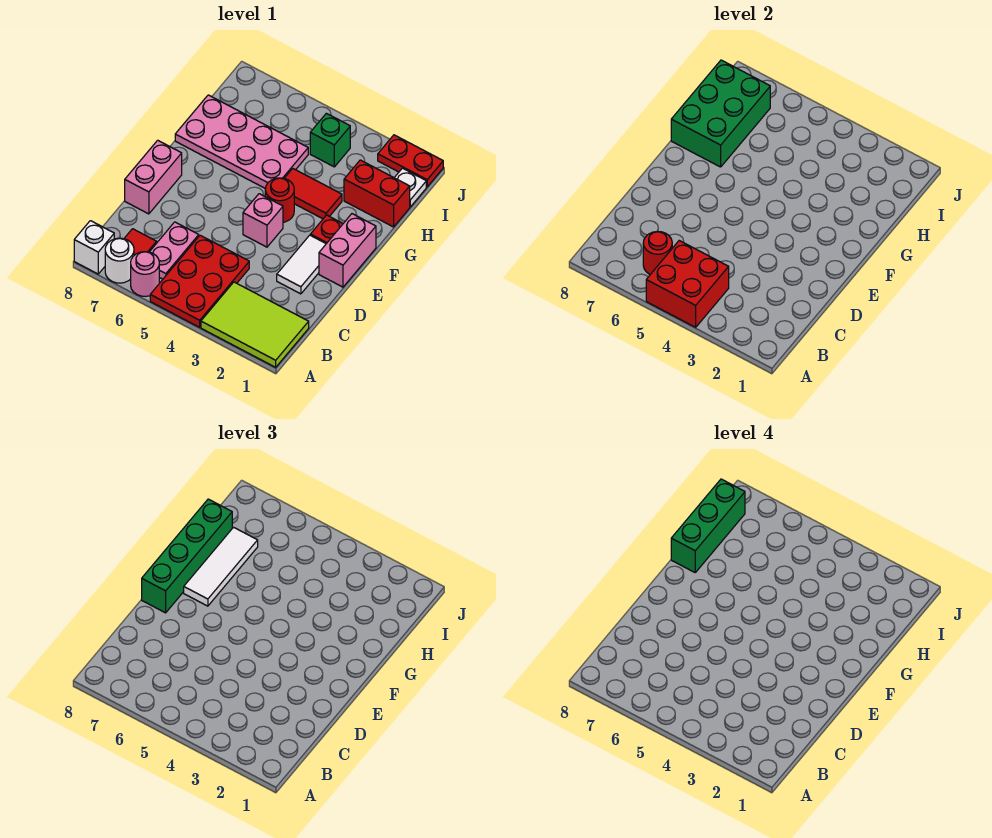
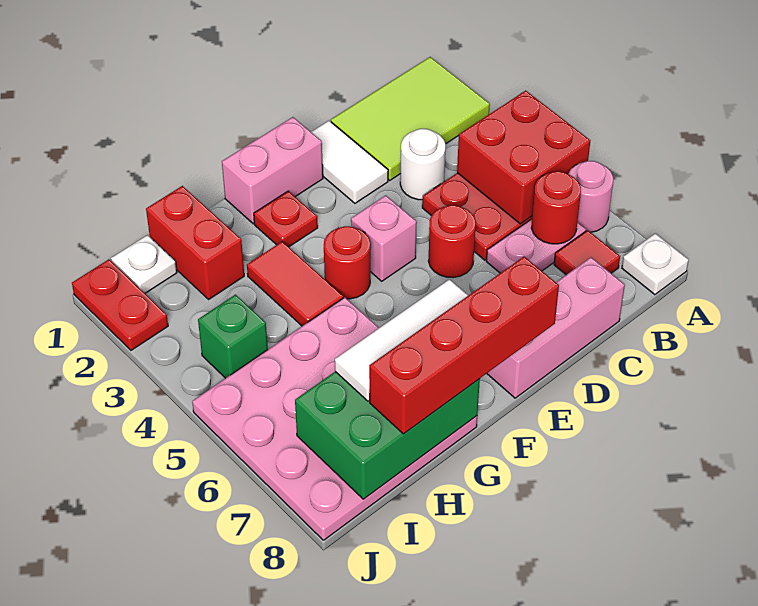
lime tile A1:B3 level 1 -> lime tile A1:C2 level 1
white round brick A7 level 1 -> white round brick C3 level 1
white brick A8 level 1 -> white plate A8 level 1
white tile D2:E2 level 1 -> white tile D1:D2 level 1
none -> red round brick D5 level 1
pink brick D8:E8 level 1 -> pink brick C8:E8 level 1
green brick E8:H8 level 3 -> red brick E8:H8 level 3
pink plate G5:H8 level 1 -> pink plate G5:J8 level 1
green brick G8:I8 level 4 -> none

